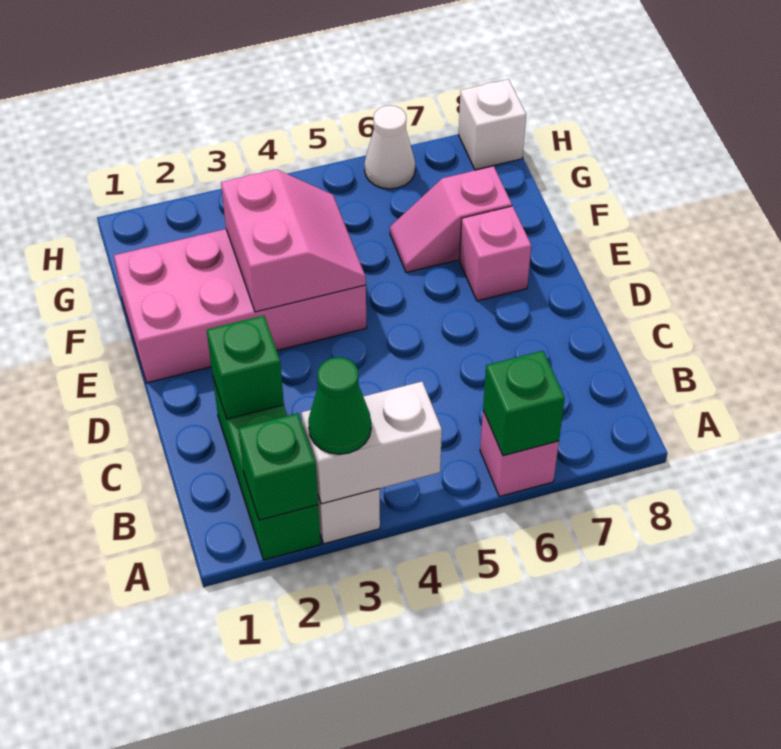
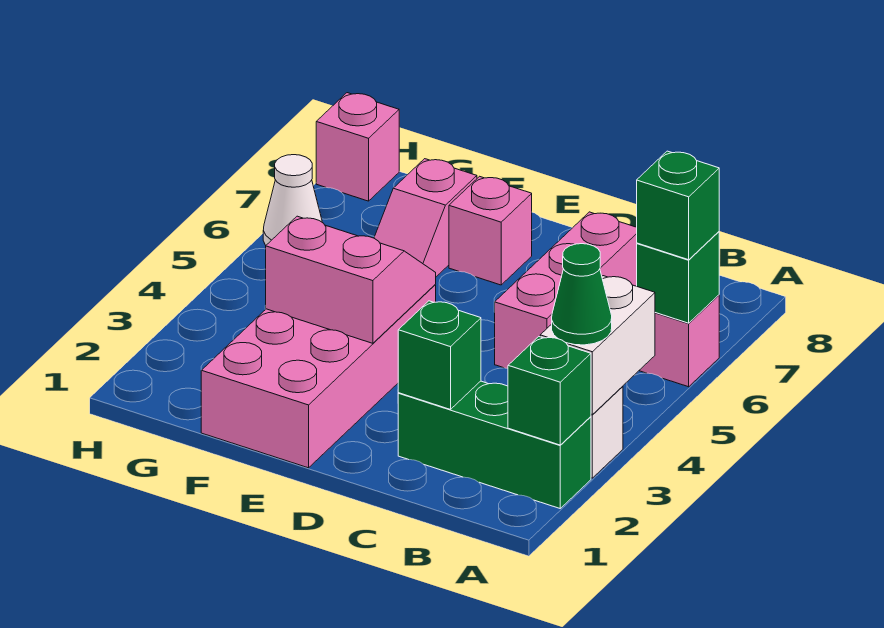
none -> green brick A6 level 3
none -> pink brick C5:C7 level 1
white brick H8 level 1 -> pink brick H8 level 1

